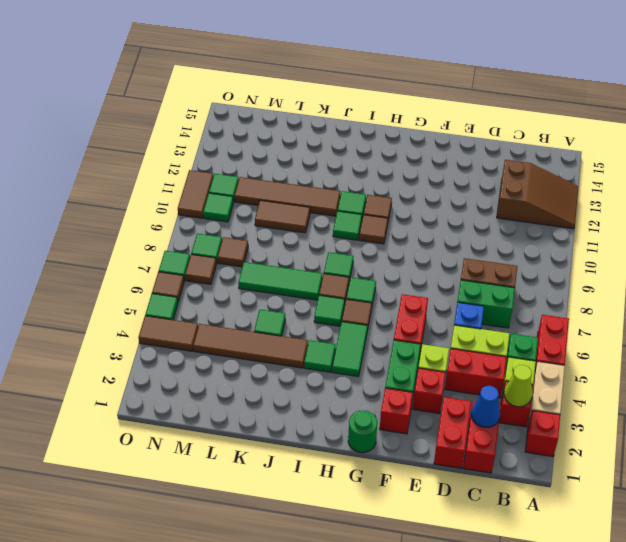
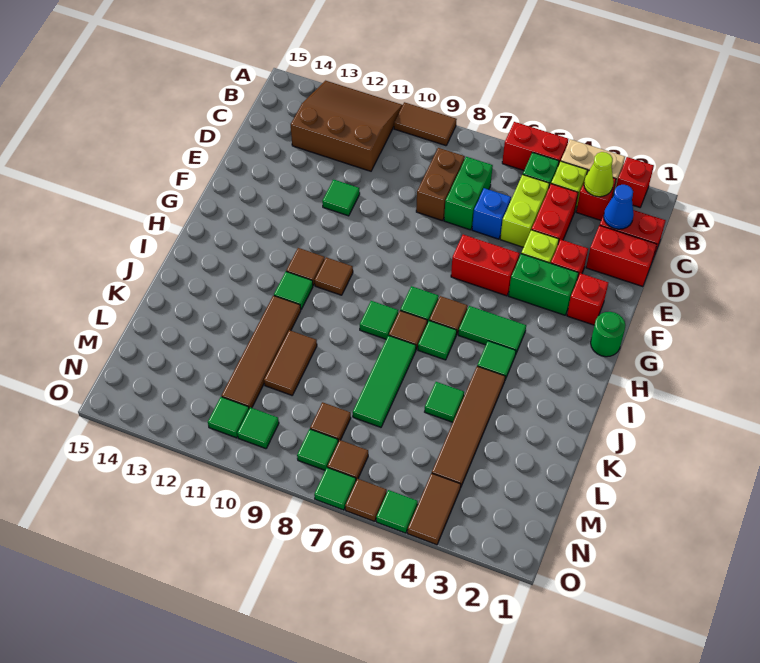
brown slope A12:C13 level 1 top C -> brown slope A11:C13 level 1 top C
green tile I10 level 1 -> green tile E11 level 1
brown tile O10:O11 level 1 -> brown tile A9:A10 level 1

